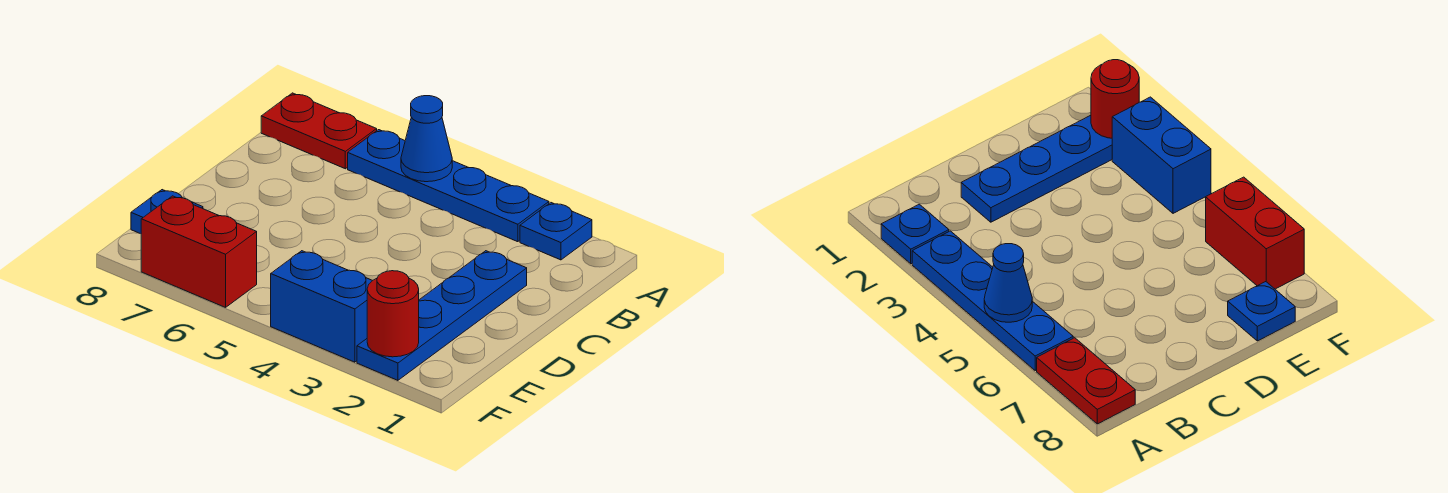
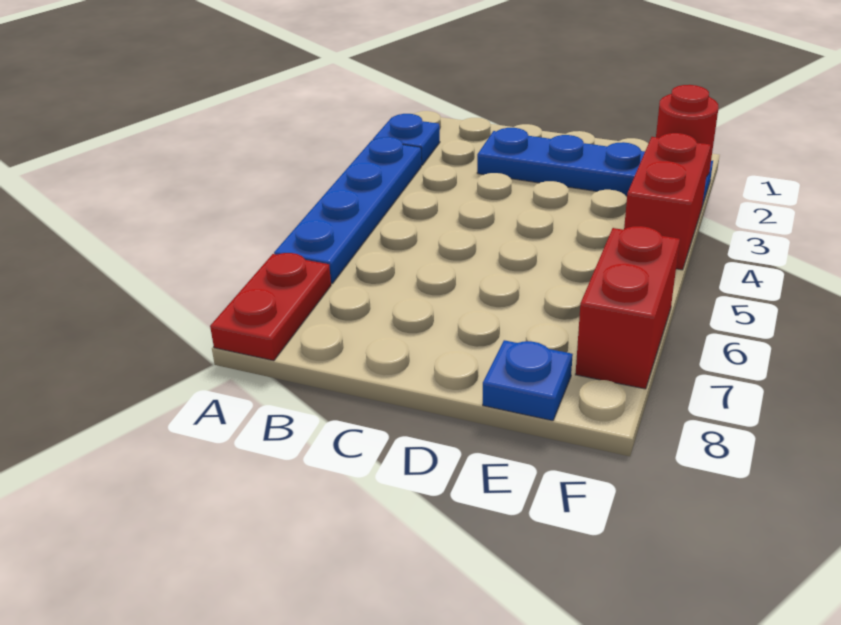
blue cone A5 level 2 -> none
blue brick F3:F4 level 1 -> red brick F3:F4 level 1

